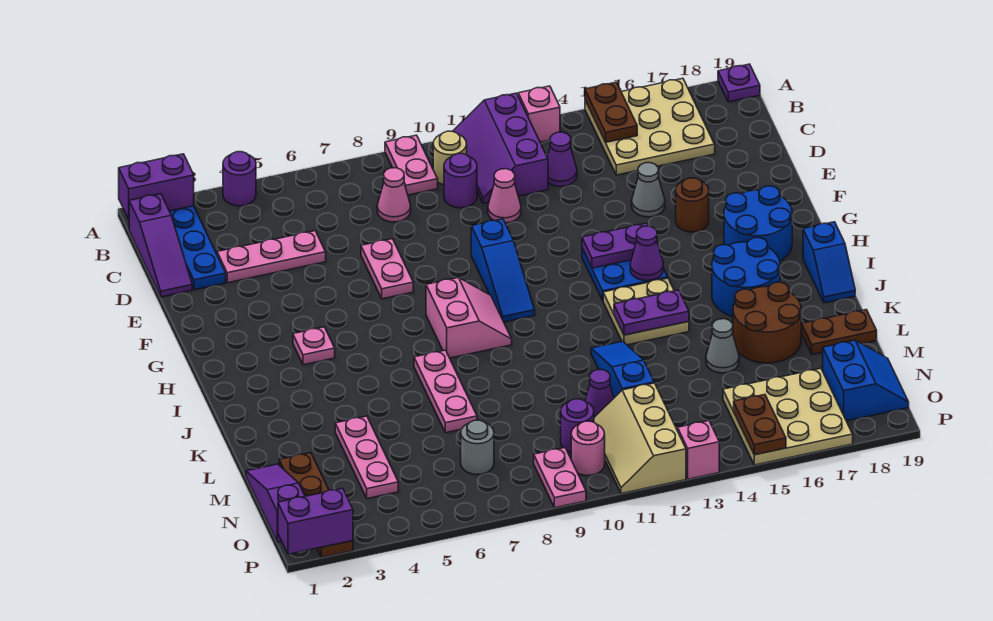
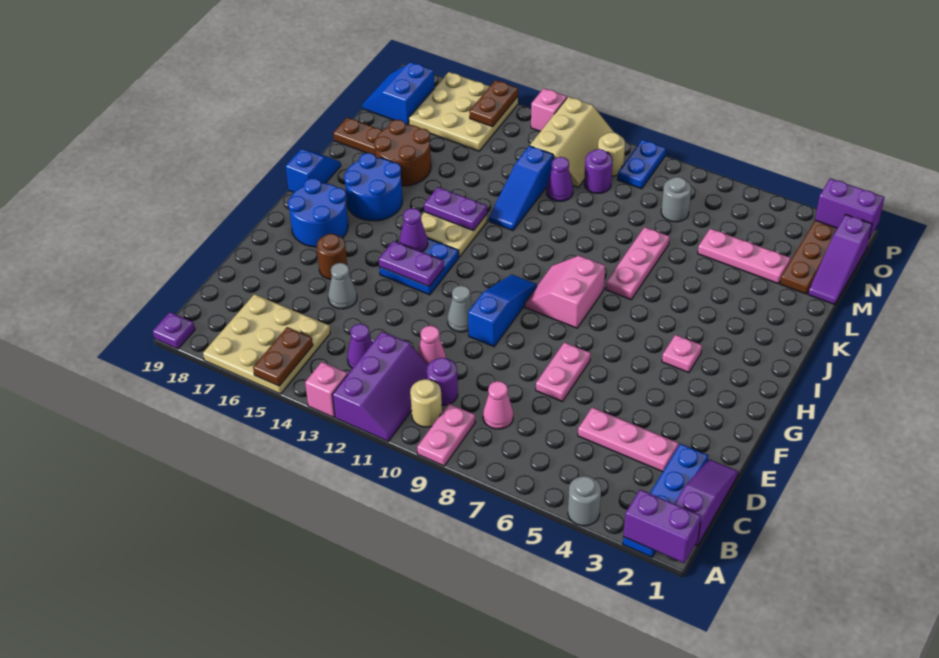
purple round brick A4 level 1 -> grey round brick A4 level 1
pink plate L4:N4 level 1 -> pink plate M3:M5 level 1
grey cone L15 level 1 -> grey cone F11 level 1
pink plate O9:P9 level 1 -> blue plate O9:P9 level 1
pink round brick O10 level 1 -> tan round brick O10 level 1

